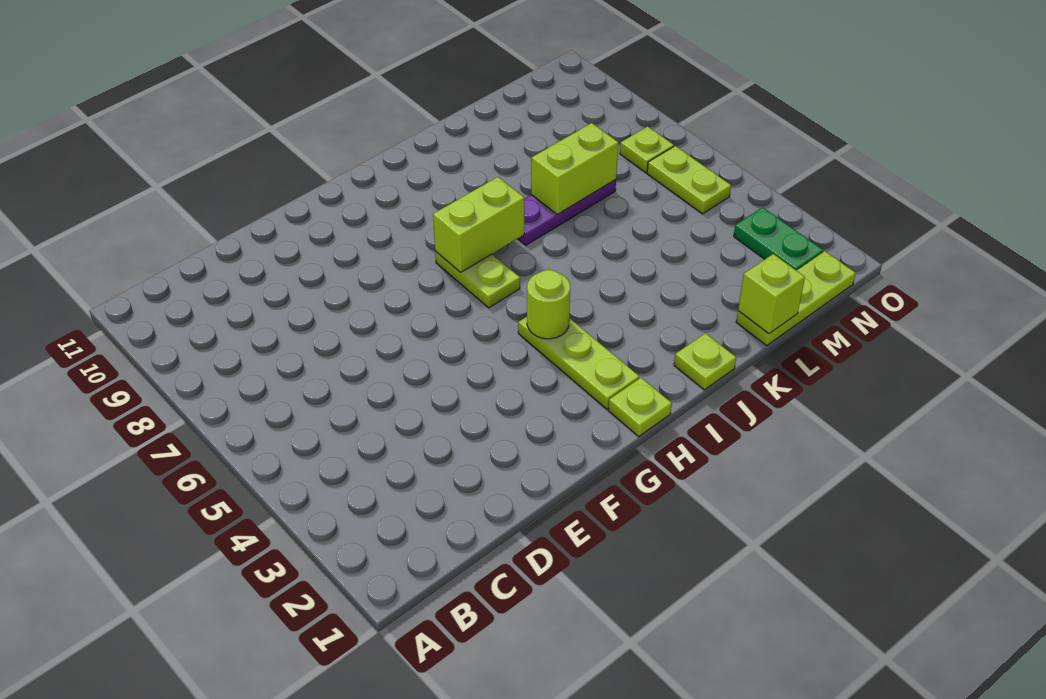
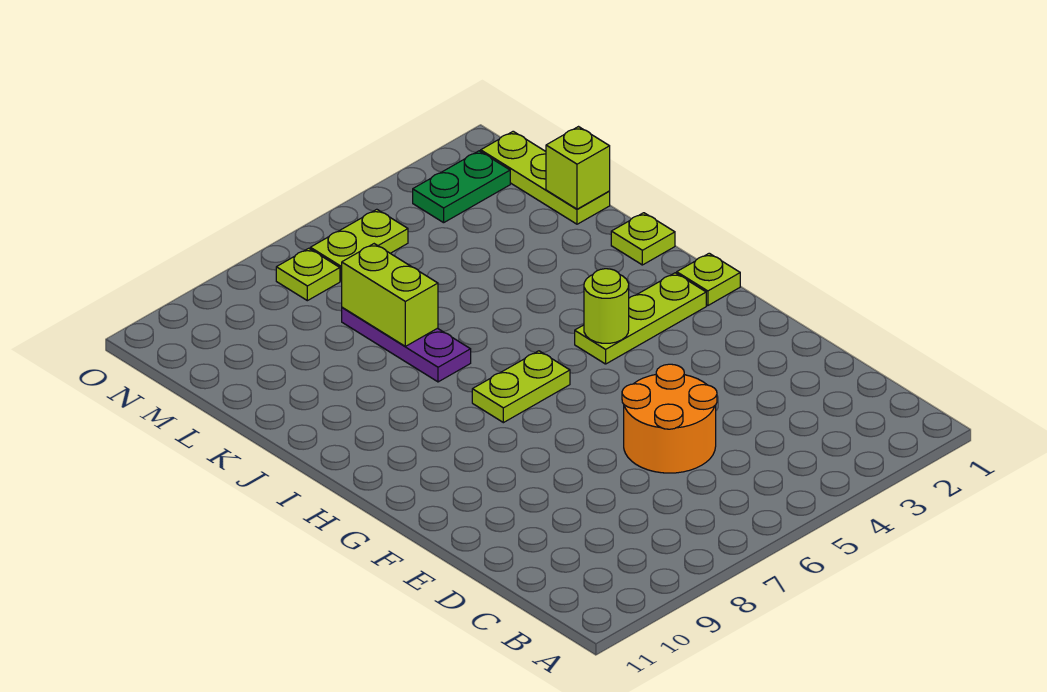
none -> orange round brick D5:E6 level 1
lime brick H7:I7 level 2 -> none

